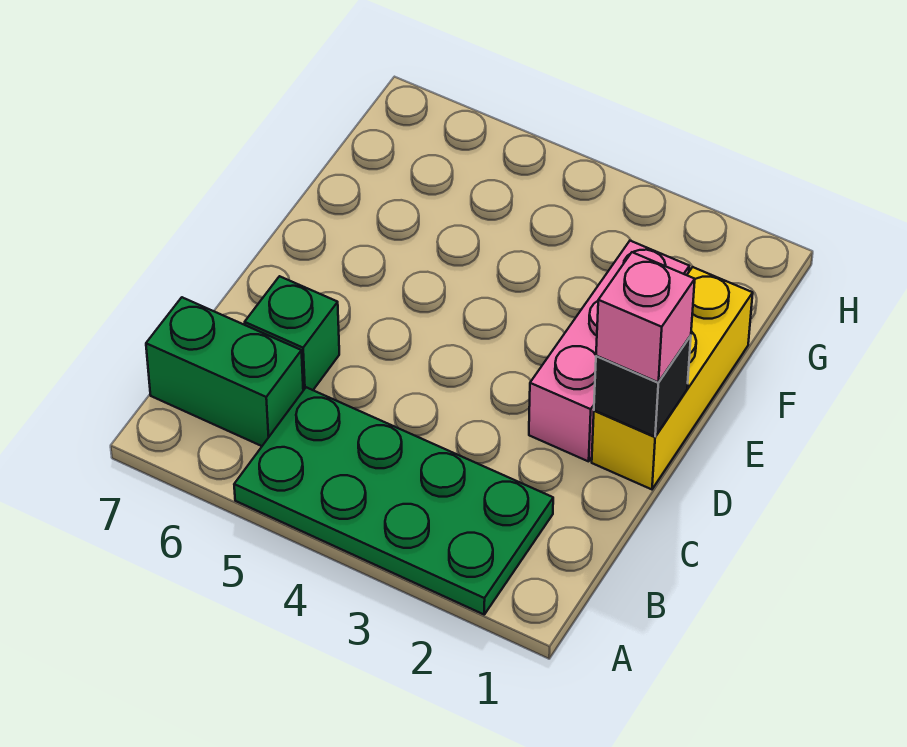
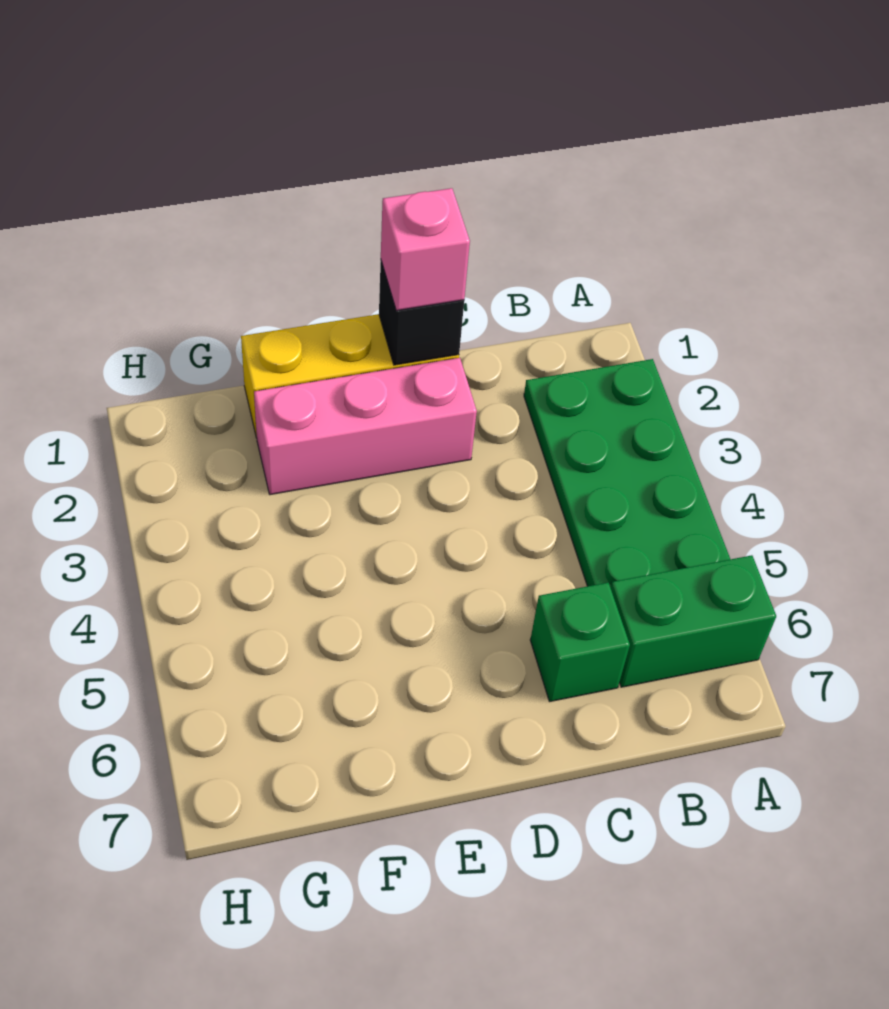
green brick B6:B7 level 1 -> green brick A6:B6 level 1

